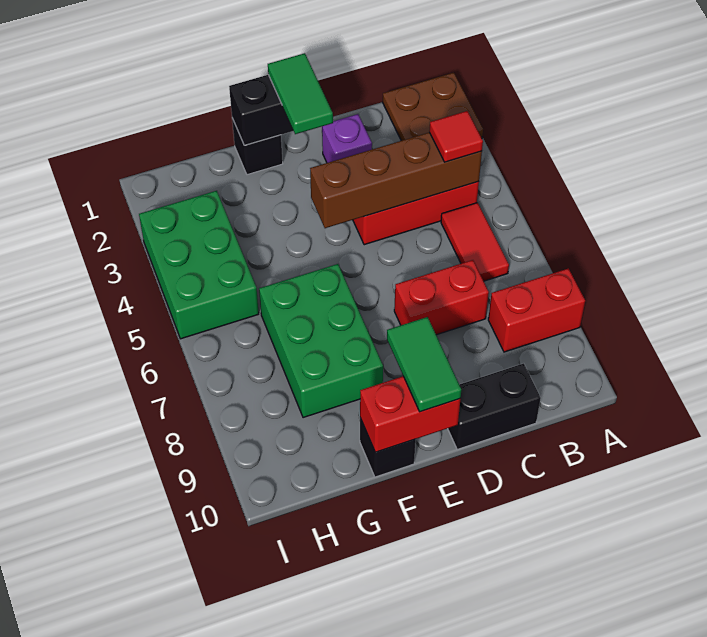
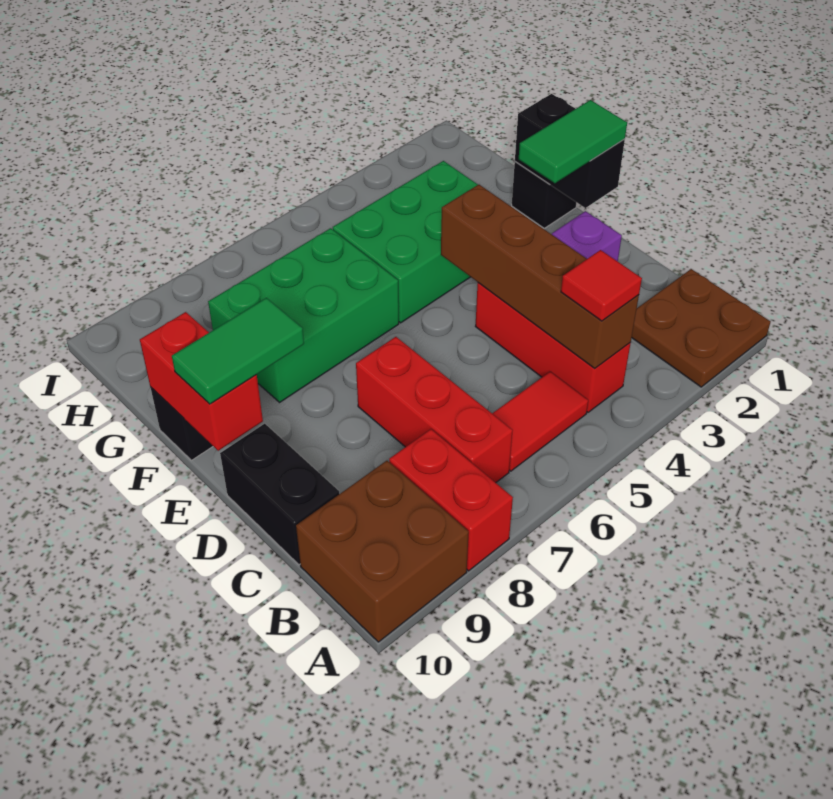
none -> brown brick A9:B10 level 1
red brick C7:D7 level 1 -> red brick B7:D7 level 1
green brick H3:I5 level 1 -> green brick F3:G5 level 1

